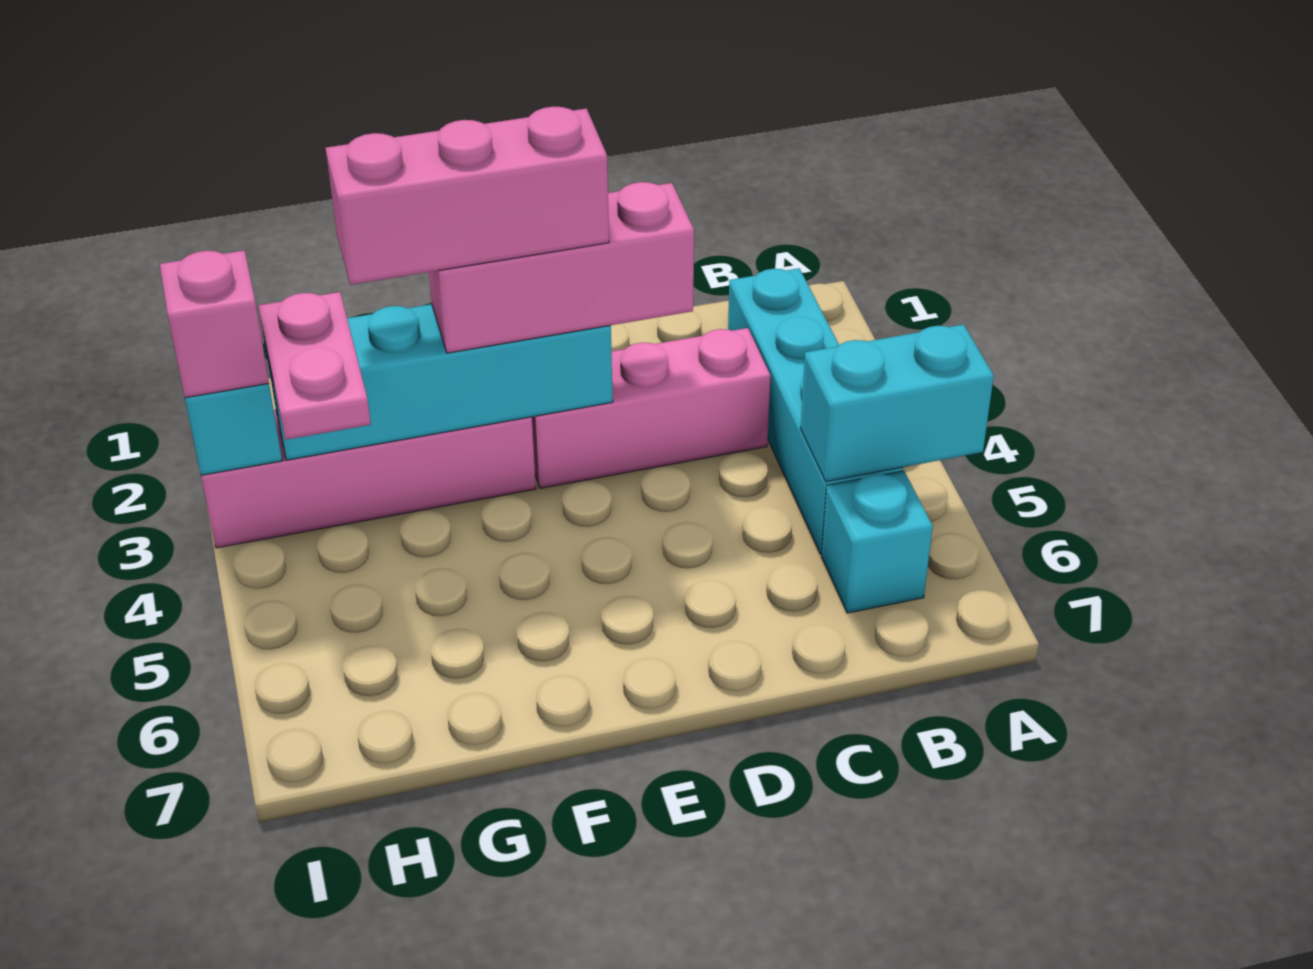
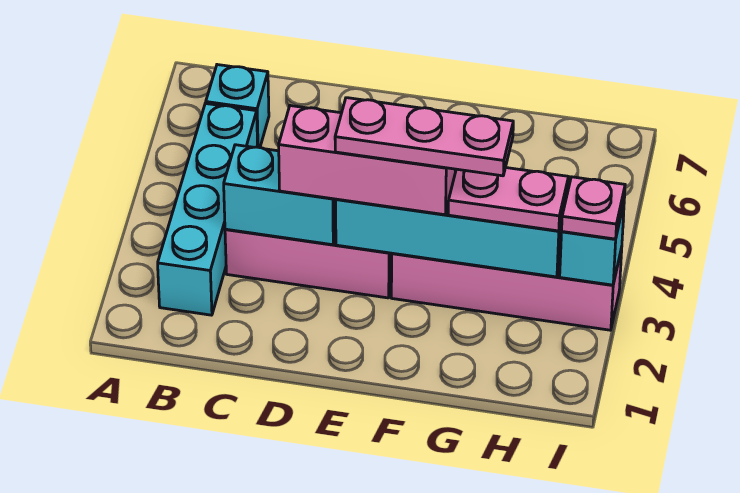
cyan brick A5:B5 level 2 -> cyan brick C3:D3 level 2
pink brick E3:G3 level 4 -> pink plate E3:G3 level 4
pink plate H3:H4 level 3 -> pink plate G3:H3 level 3
pink brick I3 level 3 -> pink plate I3 level 3

